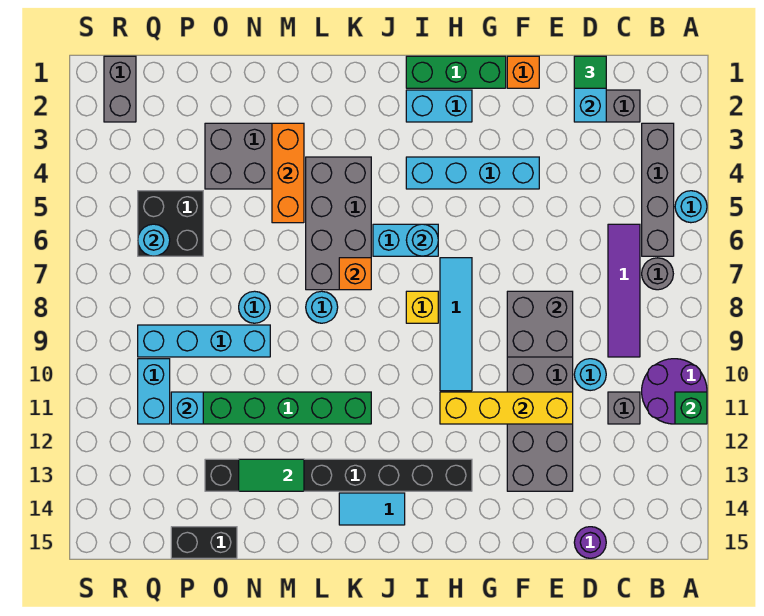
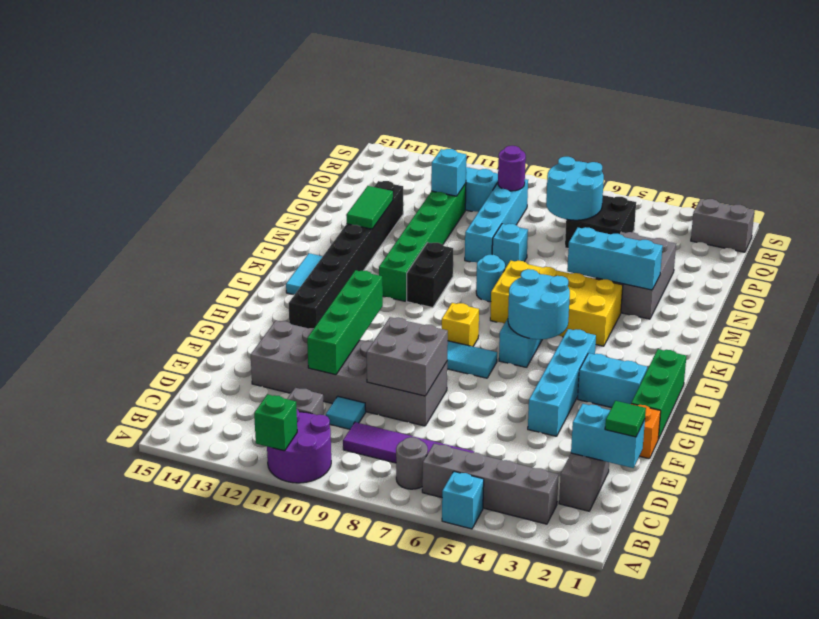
cyan round brick A5 level 1 -> cyan brick A5 level 1
cyan round brick D10 level 1 -> cyan tile D10 level 1
purple round brick D15 level 1 -> purple round brick Q9 level 2
yellow brick E11:H11 level 2 -> green brick E11:H11 level 2
cyan brick H2:I2 level 1 -> cyan brick H2:H3 level 1
cyan round brick I6 level 2 -> cyan round brick I5:J6 level 2
grey brick K4:L7 level 1 -> yellow brick K4:L7 level 1
orange brick K7 level 2 -> none
orange brick M3:M5 level 2 -> cyan brick M3:M5 level 2
cyan round brick N8 level 1 -> cyan brick N8 level 1
black brick O15:P15 level 1 -> black brick K10:L10 level 1
cyan round brick Q6 level 2 -> cyan round brick P6:Q7 level 2

